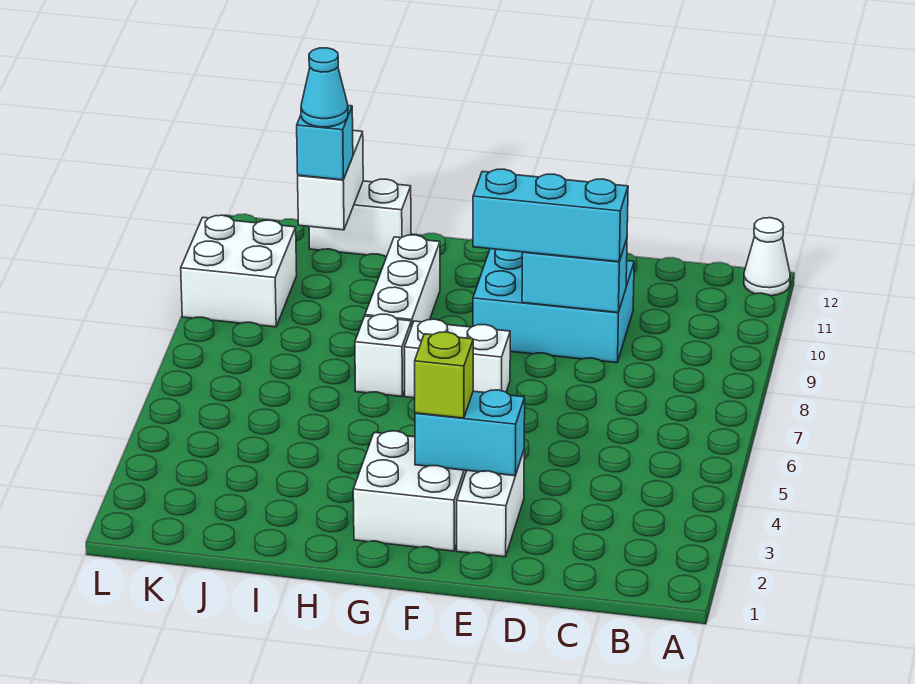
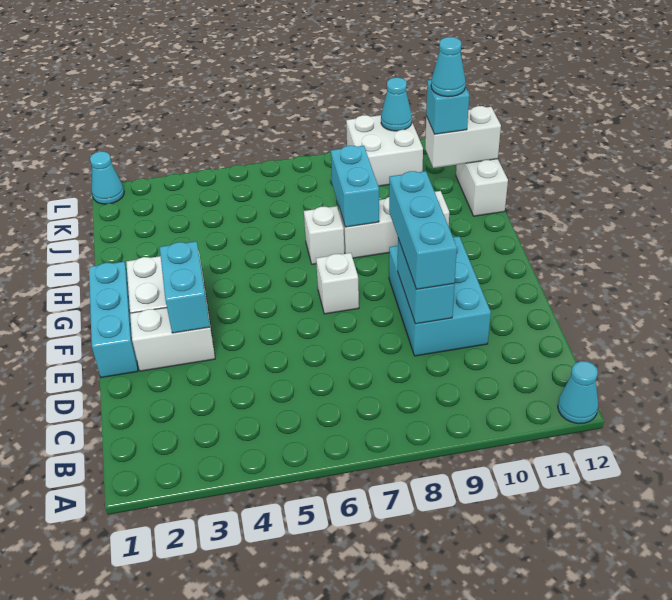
white cone A12 level 1 -> cyan cone A12 level 1
none -> cyan brick E1:G1 level 1
lime brick F3 level 3 -> none
white brick F7:G7 level 1 -> white brick F7 level 1
none -> cyan brick H8:I8 level 2
none -> cyan cone L1 level 1
none -> cyan cone L10 level 2

